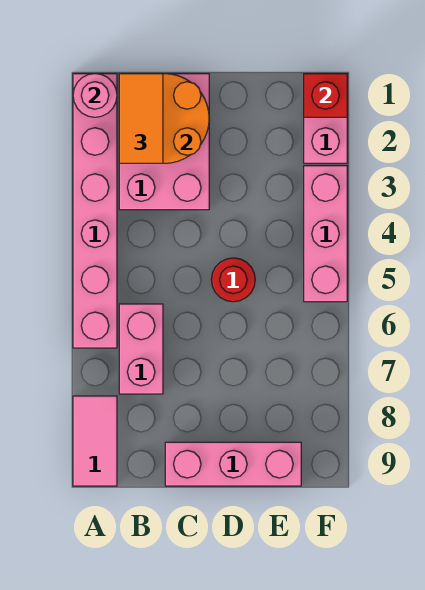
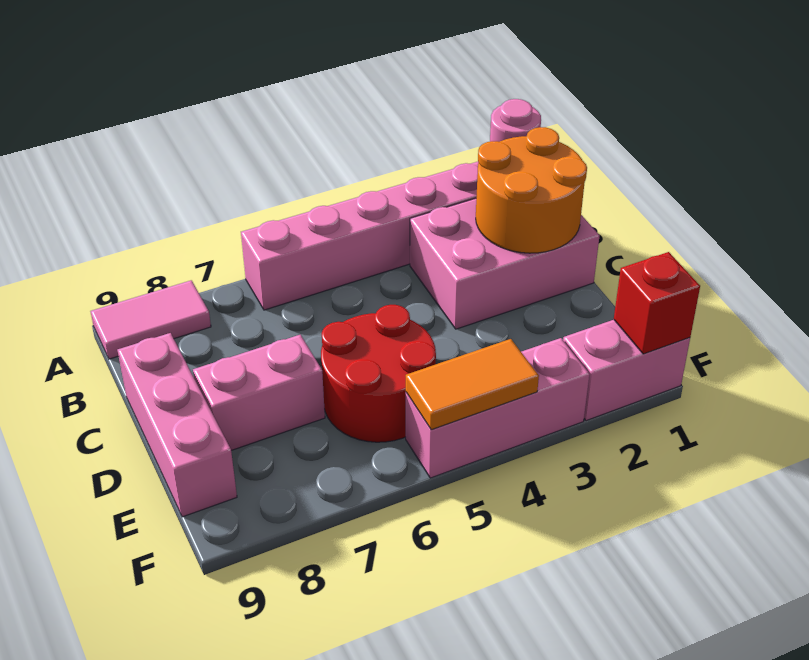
orange tile B1:B2 level 3 -> orange tile F4:F5 level 2
pink brick B6:B7 level 1 -> pink brick D7:D8 level 1
red round brick D5 level 1 -> red round brick D5:E6 level 1

